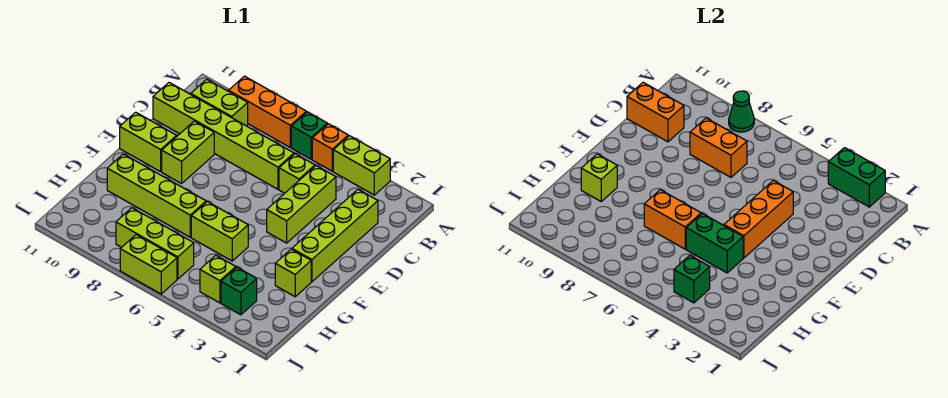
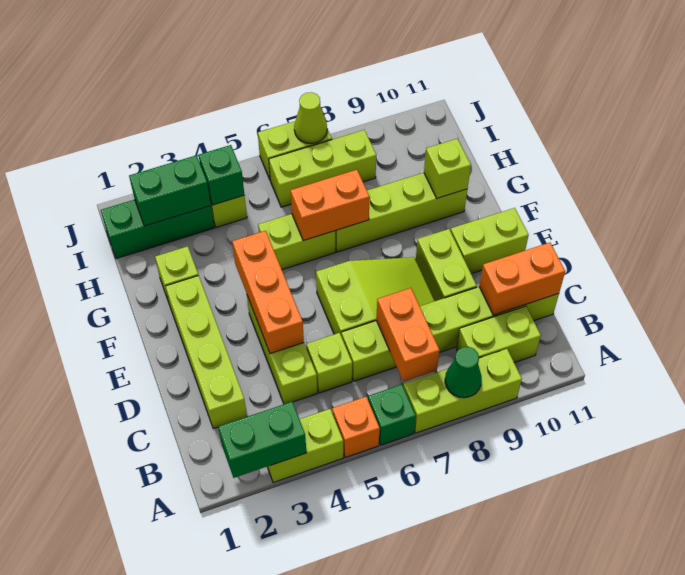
orange brick A7:A9 level 1 -> lime brick A7:A9 level 1
orange brick C7:C8 level 2 -> orange brick B7:C7 level 2
none -> lime slope D6:E8 level 1 top 6
green brick G4:G5 level 2 -> green brick I2:I3 level 2
green brick I3 level 1 -> green brick I1:I3 level 1
none -> lime cone J7 level 2

